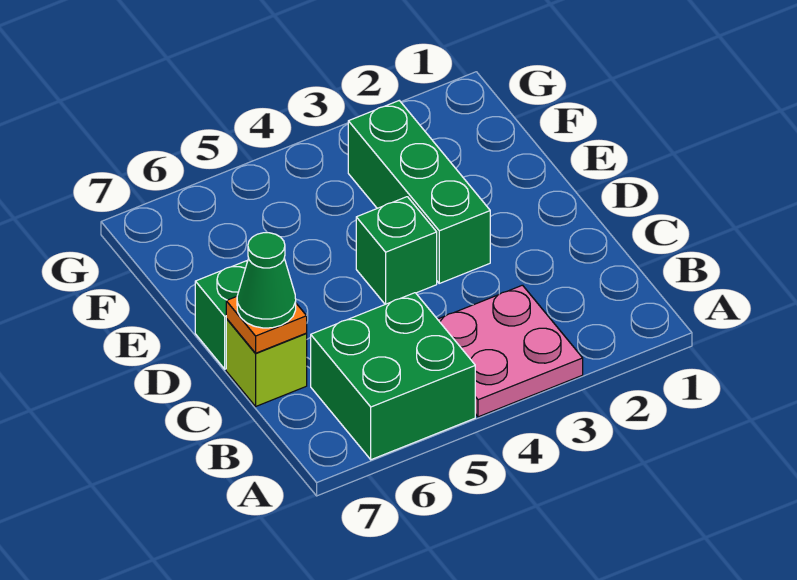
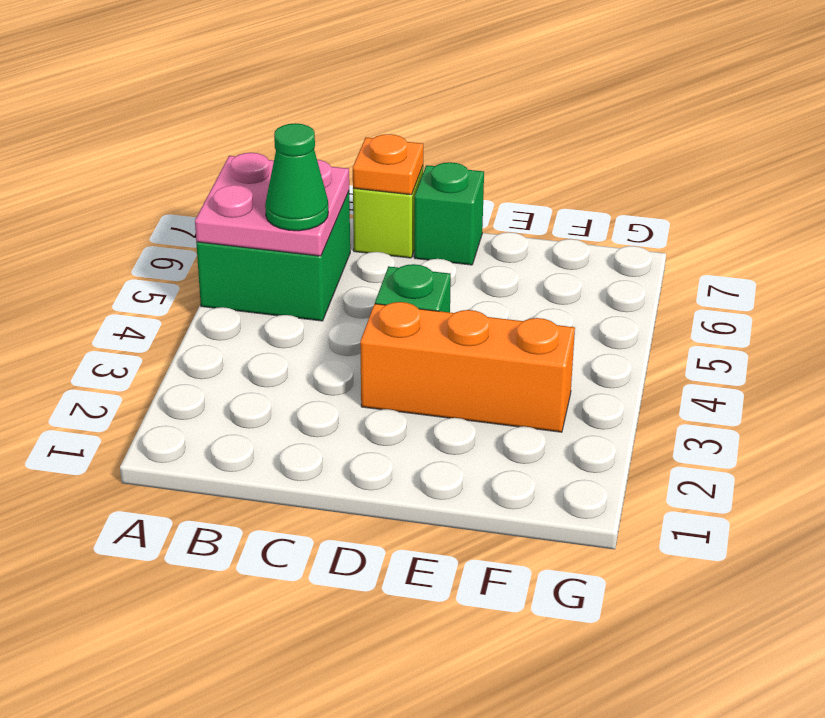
pink plate A3:B4 level 1 -> pink plate A5:B6 level 2
green cone C7 level 3 -> green cone B5 level 3
green brick D3:F3 level 1 -> orange brick D3:F3 level 1

